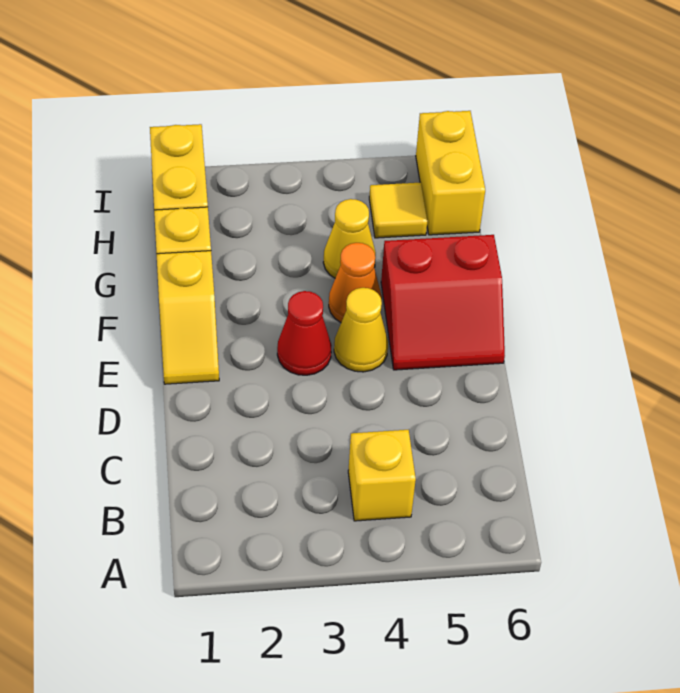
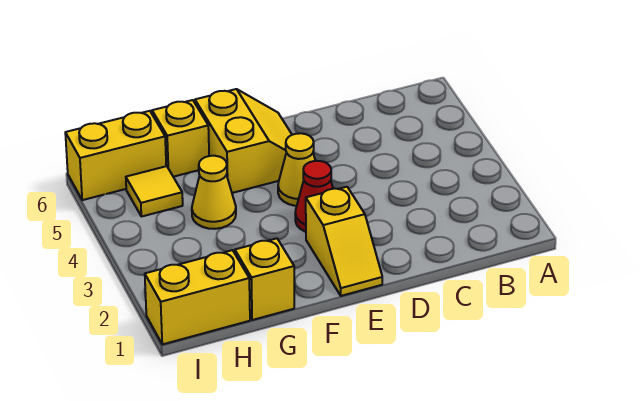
yellow brick B4 level 1 -> yellow brick G6 level 1
yellow slope E1:F1 level 1 top F -> yellow slope E1:E2 level 1 top 2
red slope E5:F6 level 1 top F -> yellow slope E5:F6 level 1 top F
orange cone F4 level 1 -> none

